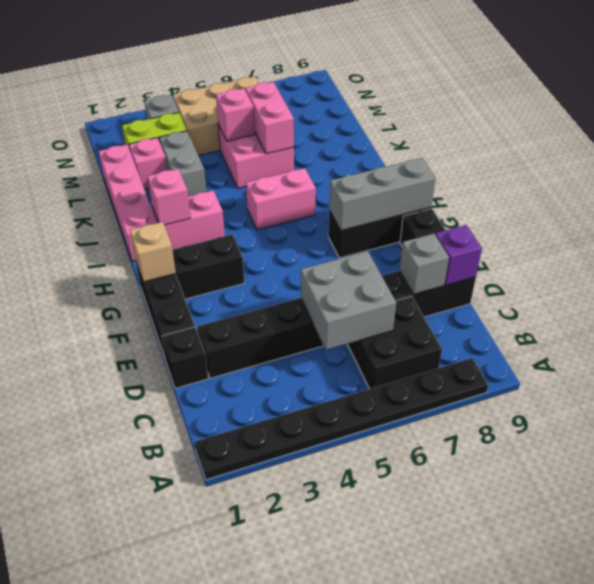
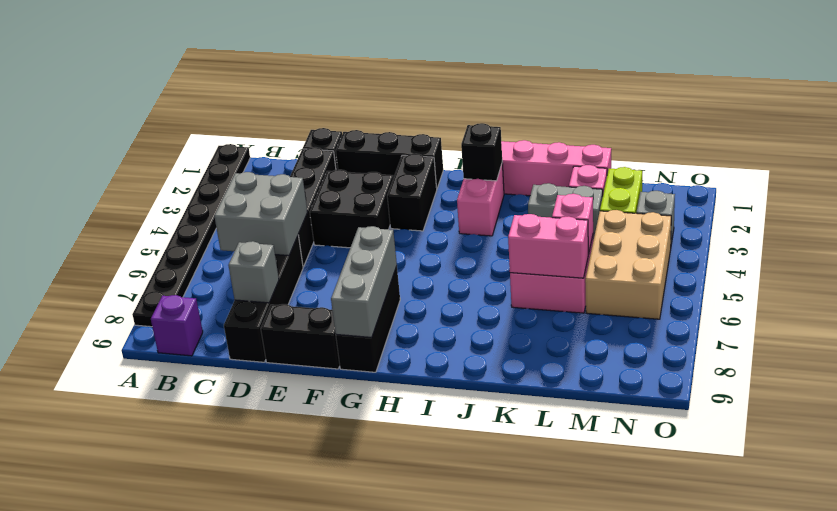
black brick B6:C7 level 1 -> black brick E3:F4 level 1
purple brick D9 level 2 -> purple brick B9 level 1
tan brick G1 level 2 -> none
pink brick I2 level 2 -> black brick I2 level 2
pink brick I5:I6 level 1 -> none

